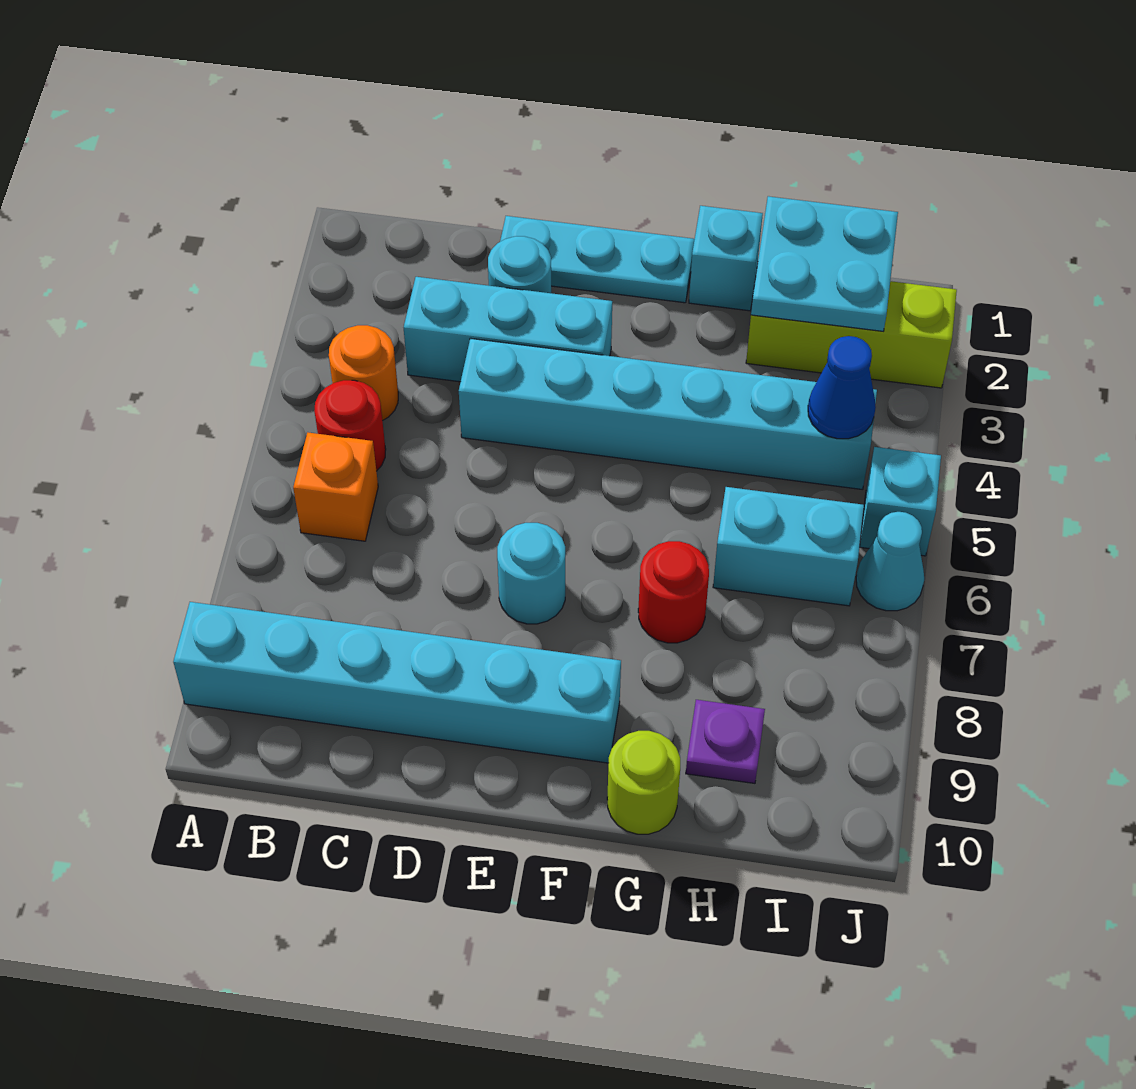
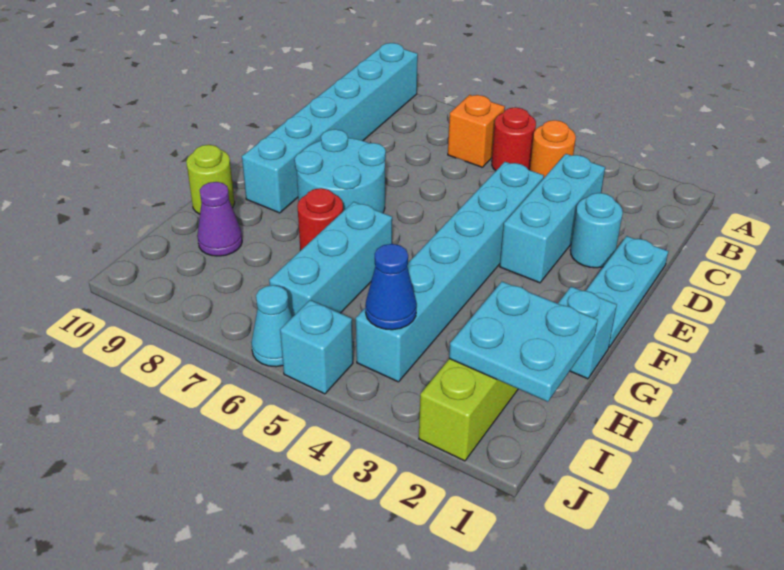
cyan round brick E7 level 1 -> cyan round brick E7:F8 level 1
cyan brick H6:I6 level 1 -> cyan brick G6:I6 level 1
purple plate H9 level 1 -> purple cone H9 level 1

